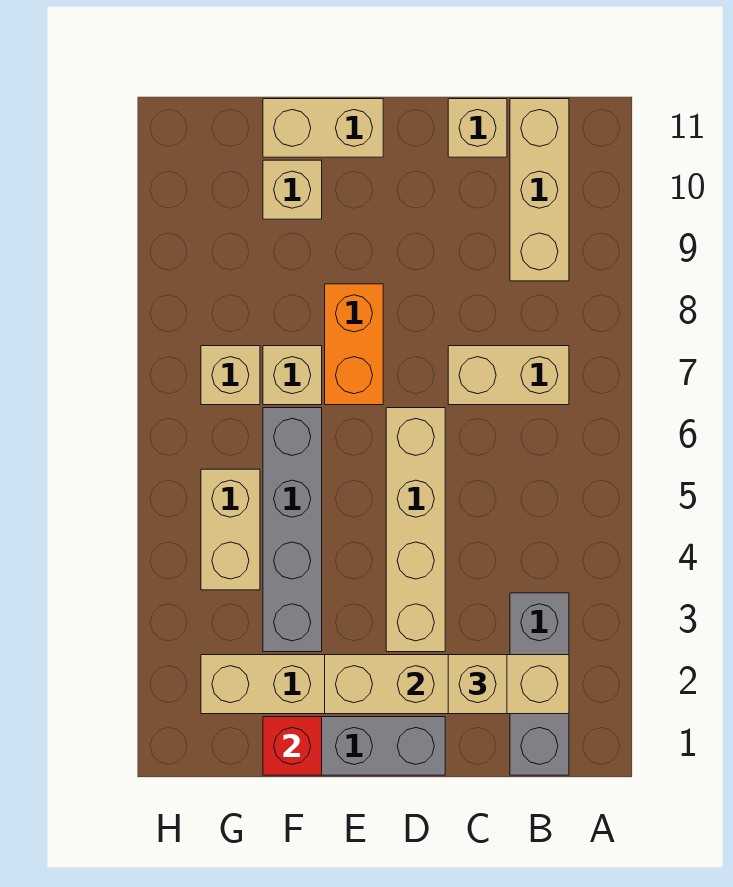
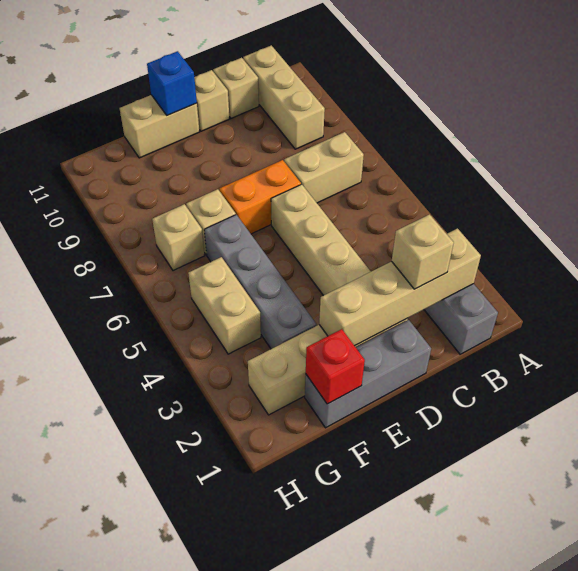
orange brick E7:E8 level 1 -> orange brick D7:E7 level 1
none -> blue brick E11 level 2
tan brick F10 level 1 -> tan brick D11 level 1

